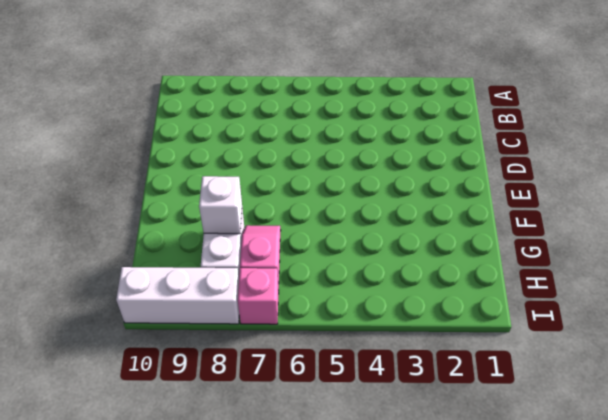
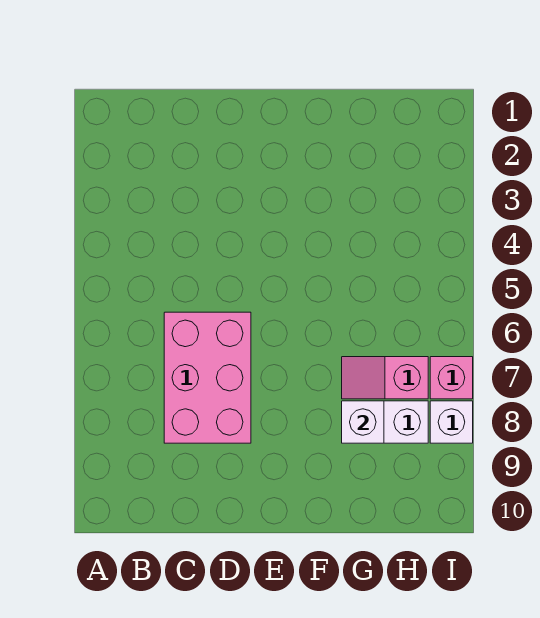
none -> pink brick C6:D8 level 1
white brick I8:I10 level 1 -> white brick I8 level 1

